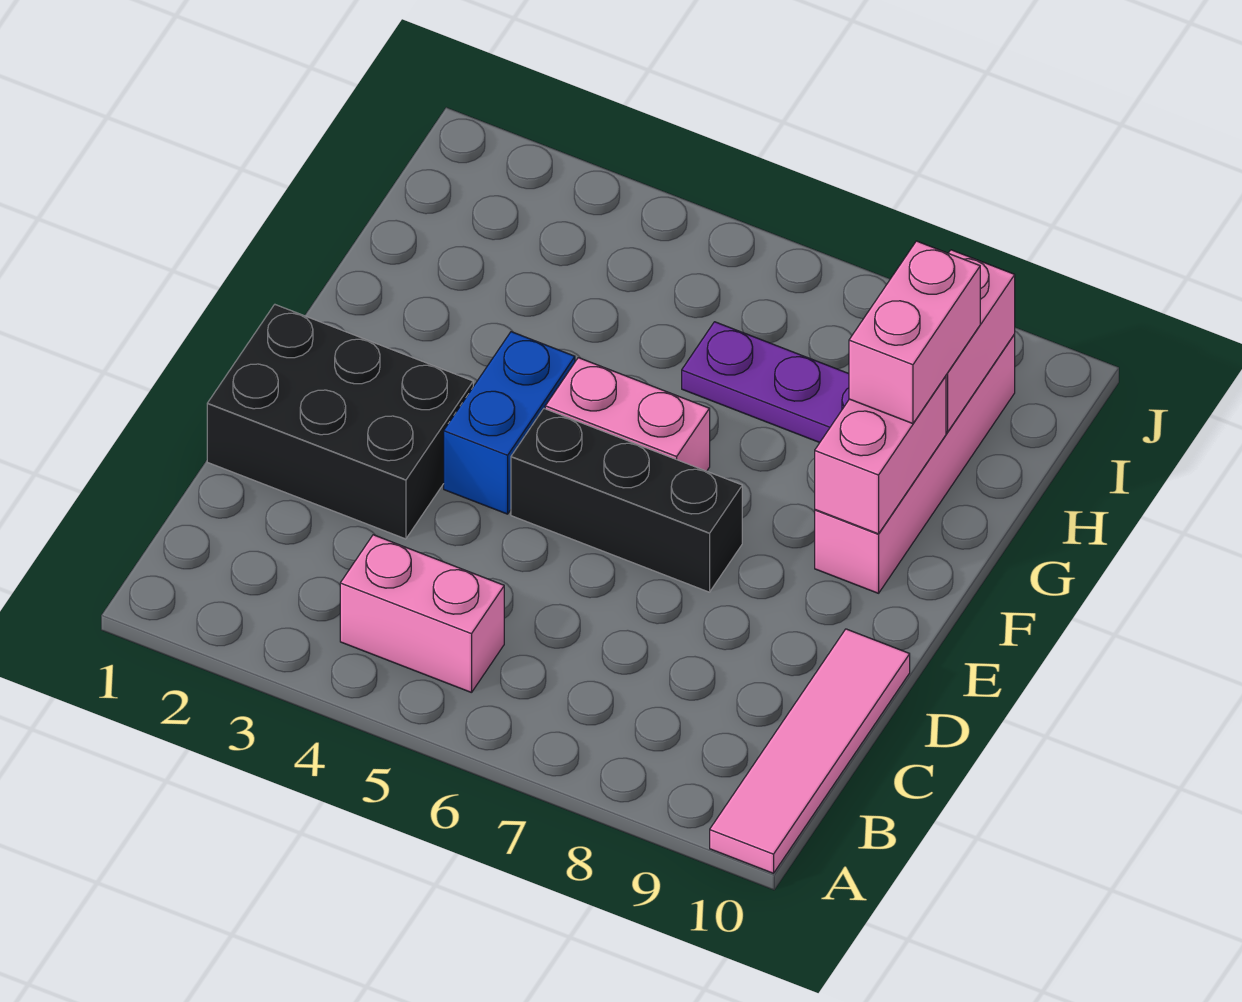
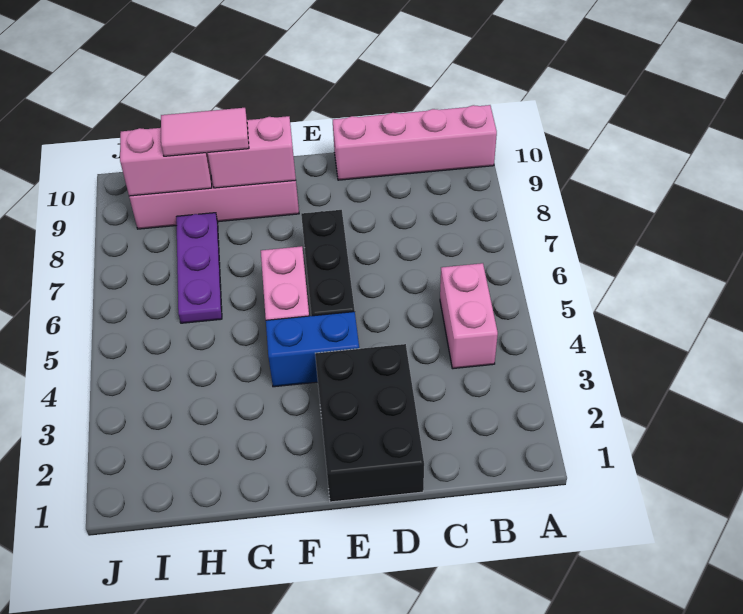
pink tile A10:D10 level 1 -> pink brick A10:D10 level 1
pink brick G9:H9 level 3 -> pink tile G9:H9 level 3

